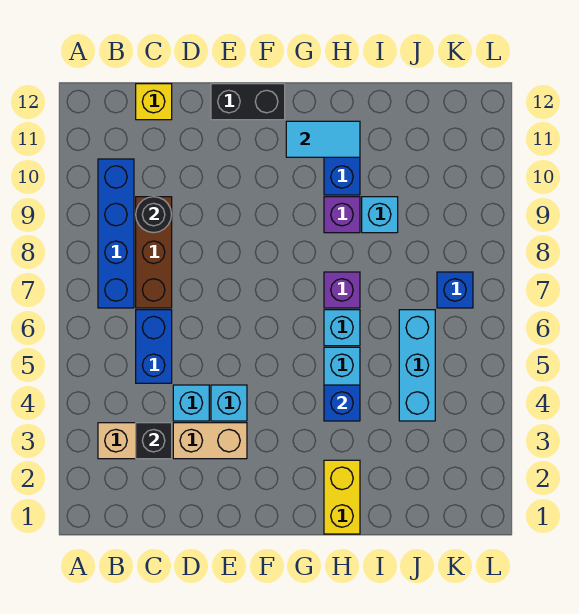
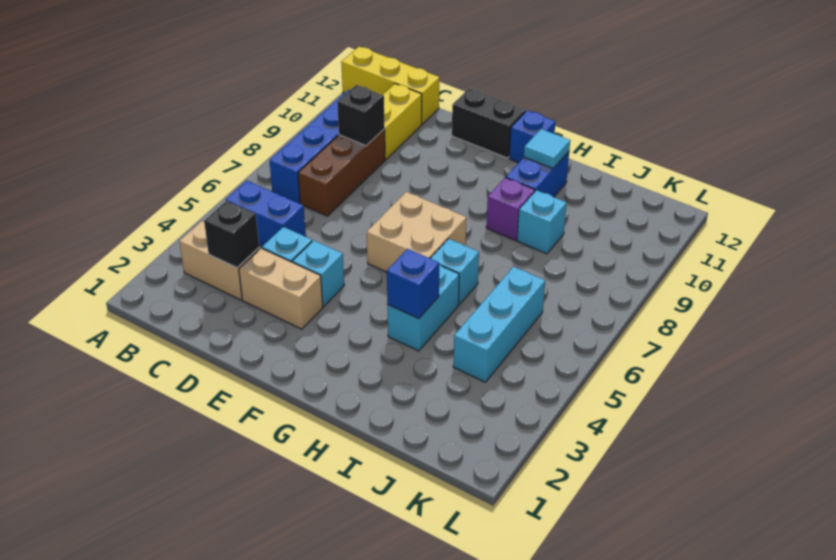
blue brick C5:C6 level 1 -> blue brick B5:C5 level 1
black round brick C9 level 2 -> black brick C9 level 2
yellow brick C12 level 1 -> yellow brick A12:C12 level 1
none -> tan brick F6:G7 level 1
cyan tile G11:H11 level 2 -> cyan tile H11 level 2
yellow brick H1:H2 level 1 -> yellow brick C10:C11 level 1
purple brick H7 level 1 -> none
blue brick K7 level 1 -> blue brick G12 level 1

